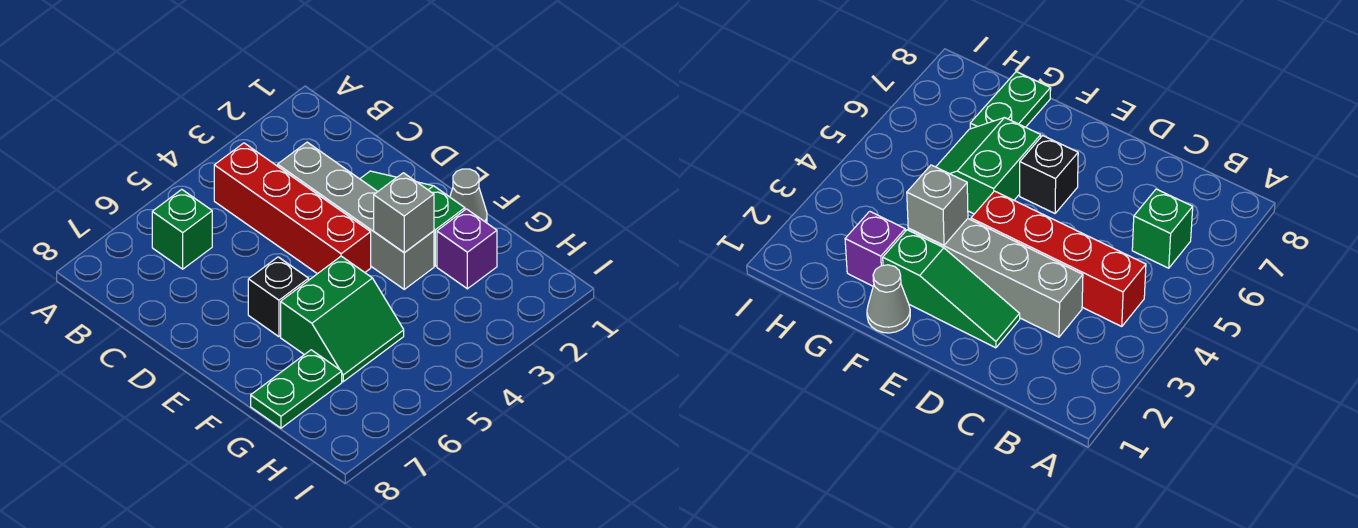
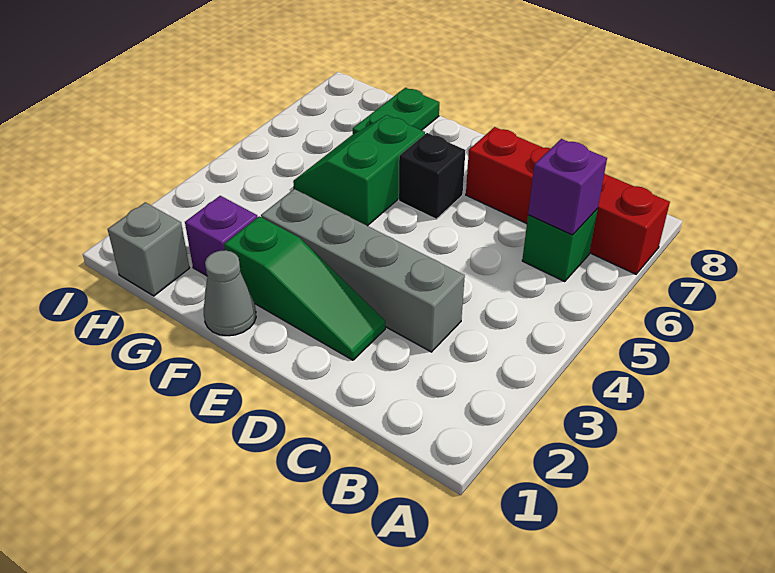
red brick B4:E4 level 1 -> red brick A7:D7 level 1
none -> purple brick B6 level 2
grey brick F3 level 2 -> grey brick H1 level 1

